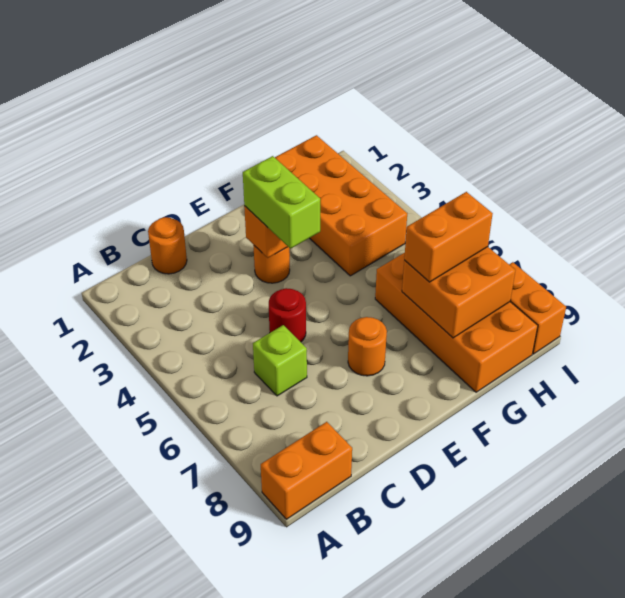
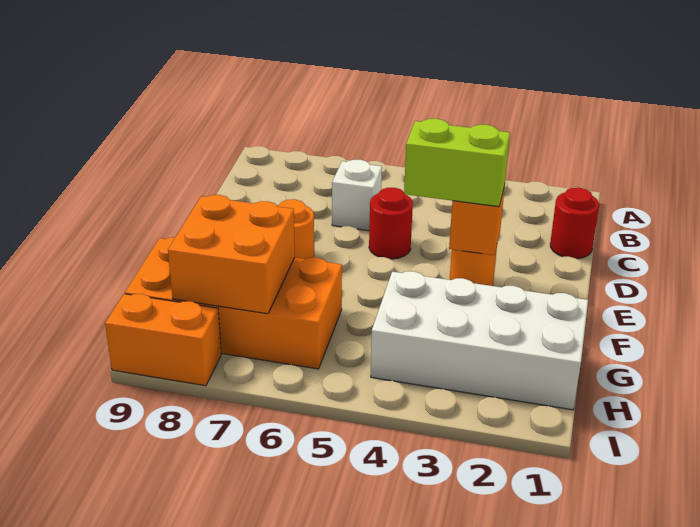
orange brick A9:B9 level 1 -> none
orange round brick C1 level 1 -> red round brick C1 level 1
lime brick C6 level 1 -> white brick C6 level 1
orange brick G1:H4 level 1 -> white brick G1:H4 level 1
orange brick G7:H7 level 3 -> none

